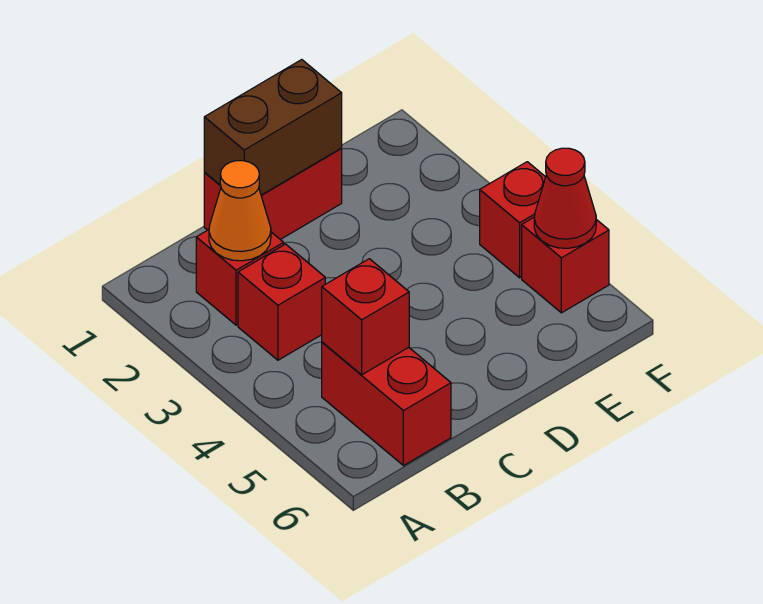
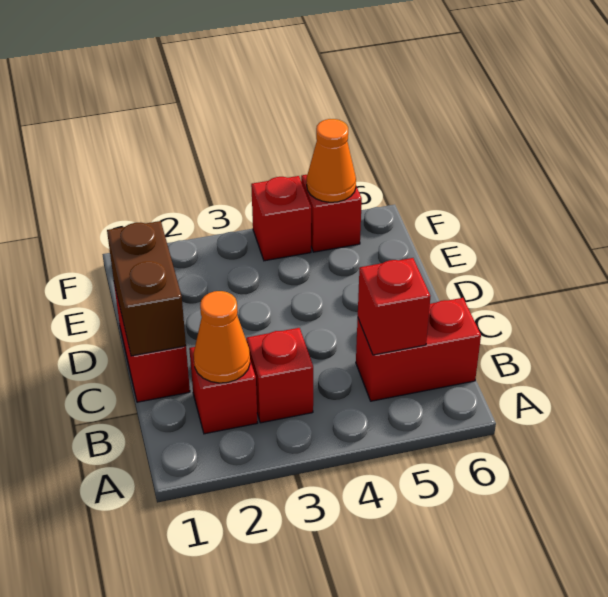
red cone F5 level 2 -> orange cone F5 level 2

